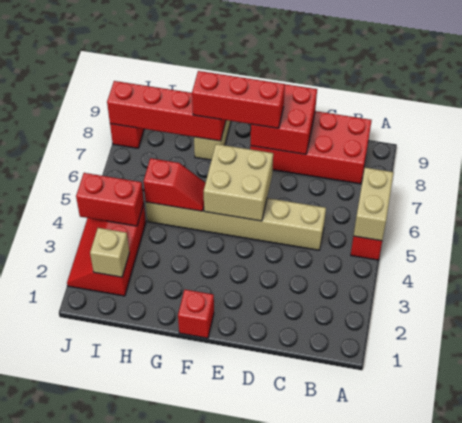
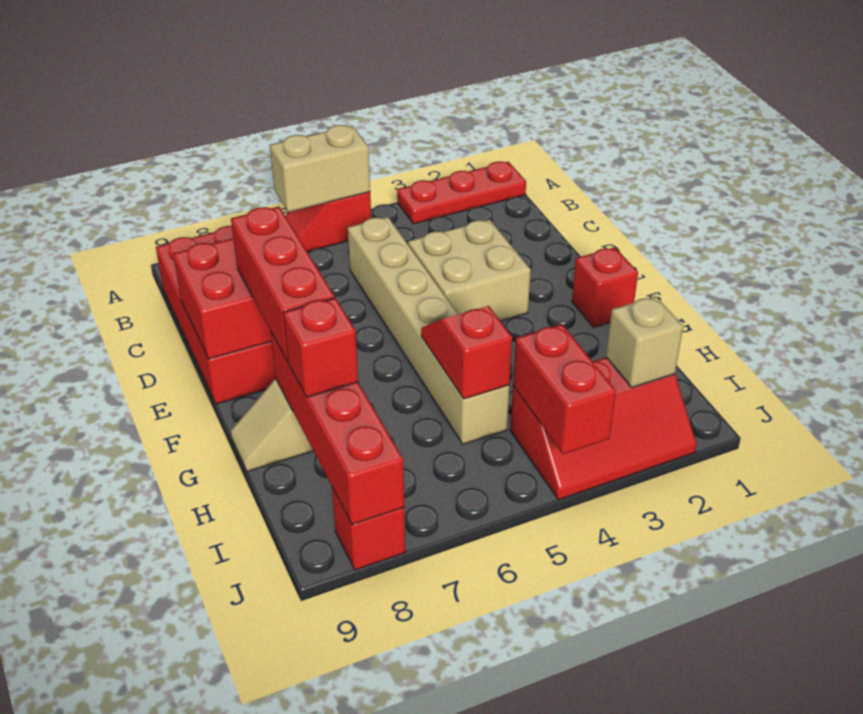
none -> red plate A1:A3 level 1
tan brick E5:F6 level 2 -> tan brick D3:E4 level 1
none -> red brick H8 level 3

